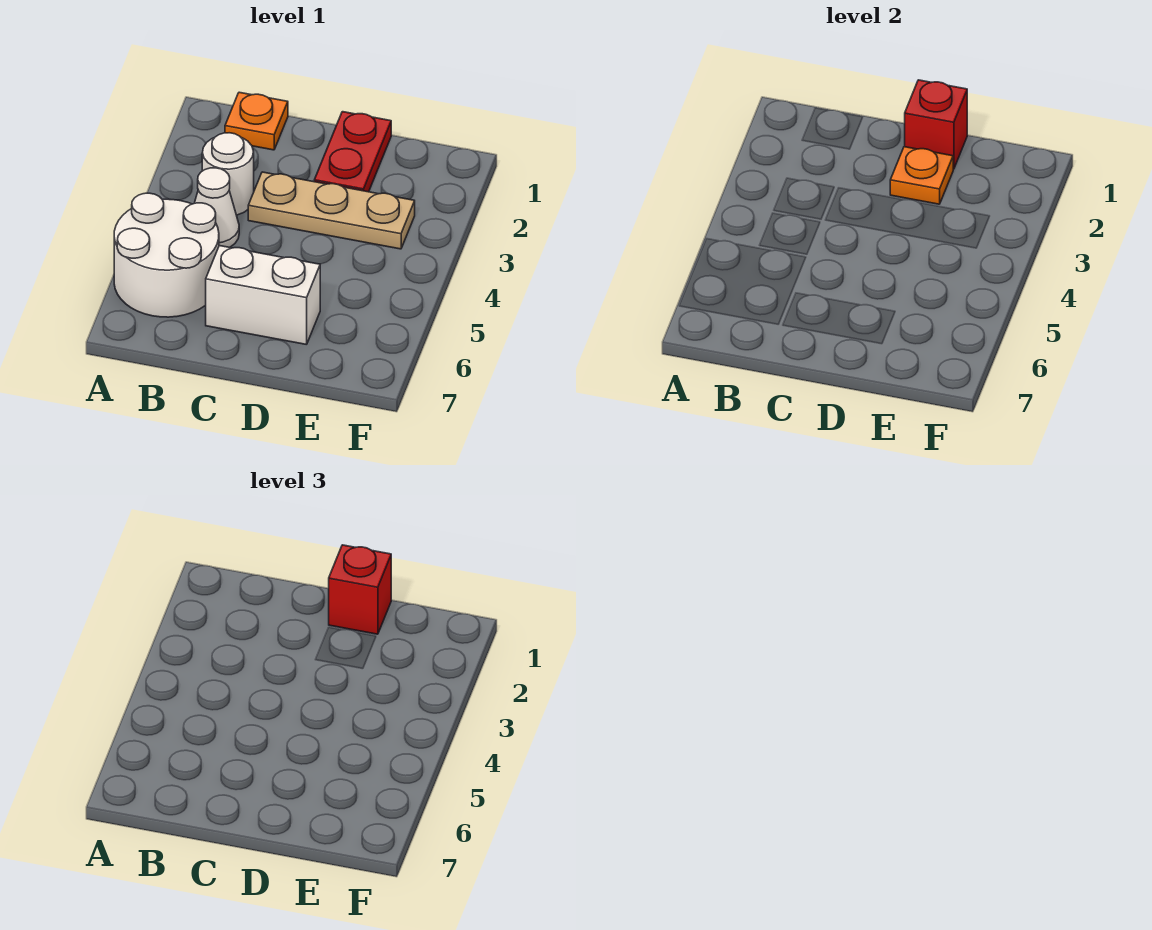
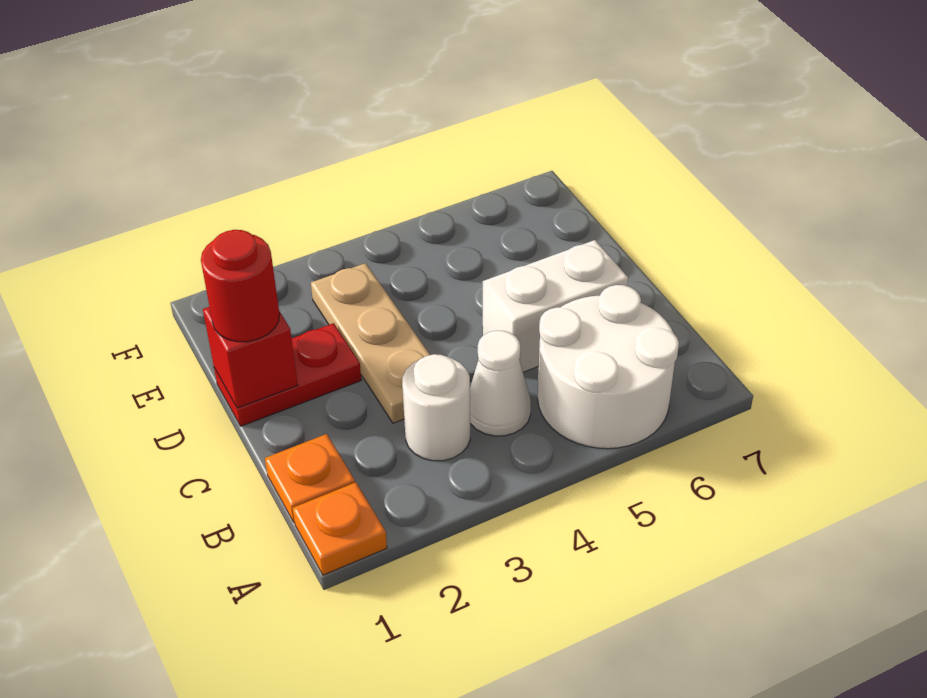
white brick C6:D6 level 1 -> white brick C5:C6 level 1
red brick D1 level 3 -> red round brick D1 level 3
orange plate D2 level 2 -> orange plate A1 level 1

